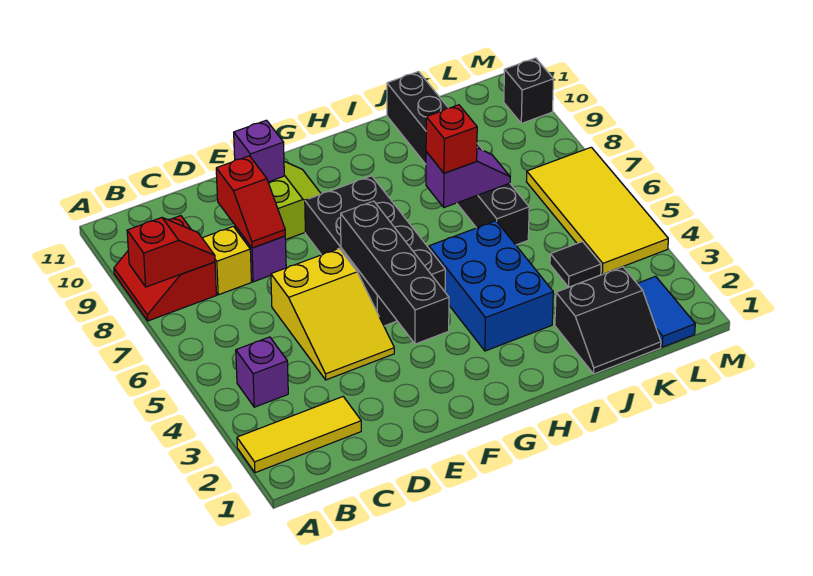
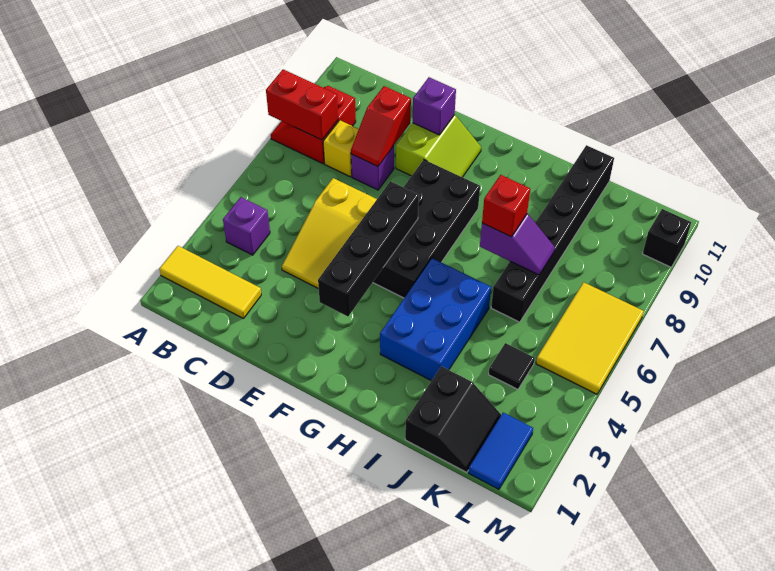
red slope A8:B8 level 2 top A -> red brick A8:B8 level 2
black slope J1:K2 level 1 top 2 -> black slope J1:K2 level 1 top J
yellow tile L4:M7 level 1 -> yellow tile L5:M7 level 1

